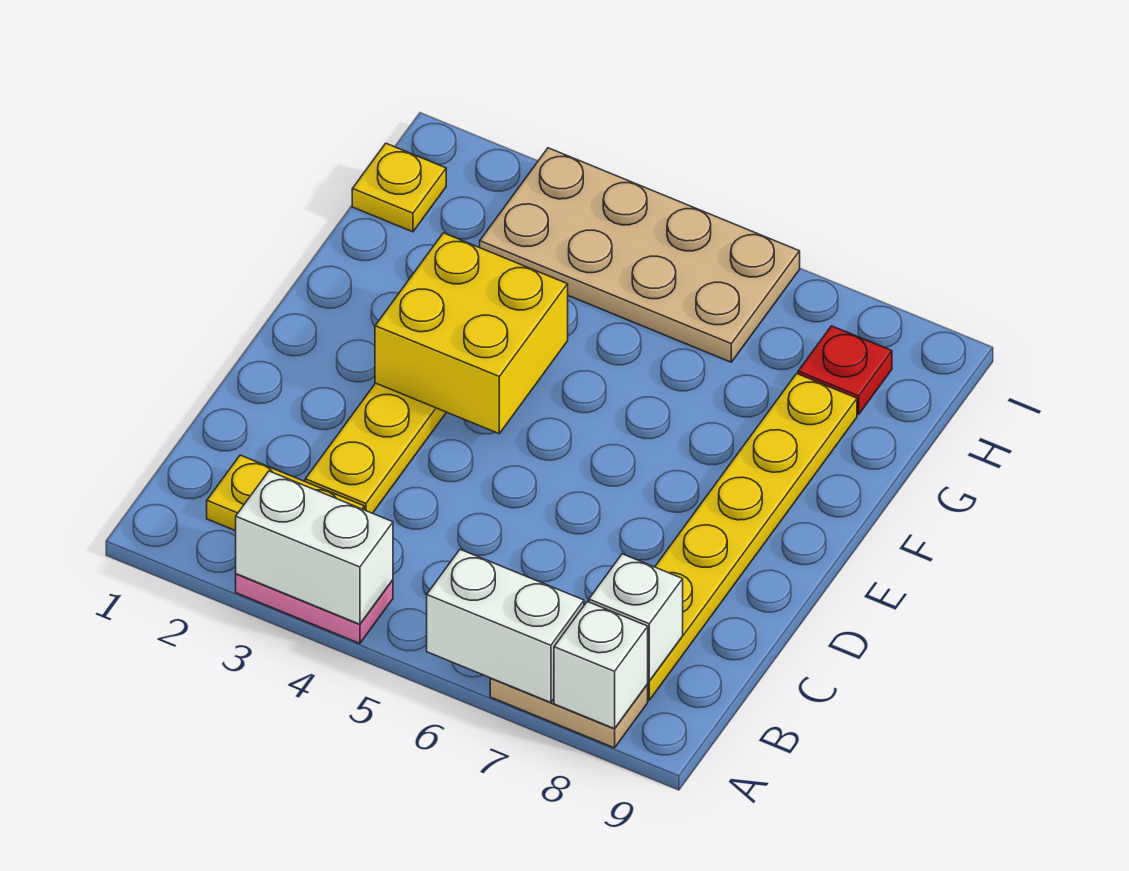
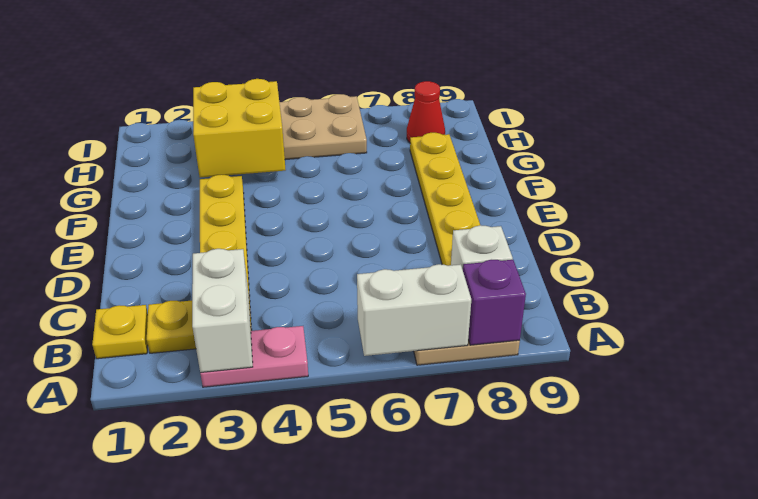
white brick A3:A4 level 2 -> white brick A3:B3 level 2
white brick A8 level 2 -> purple brick A8 level 2
yellow brick E3:F4 level 2 -> yellow brick G3:H4 level 2
yellow plate H1 level 1 -> yellow plate B1 level 1
red plate H8 level 1 -> red cone H8 level 1

